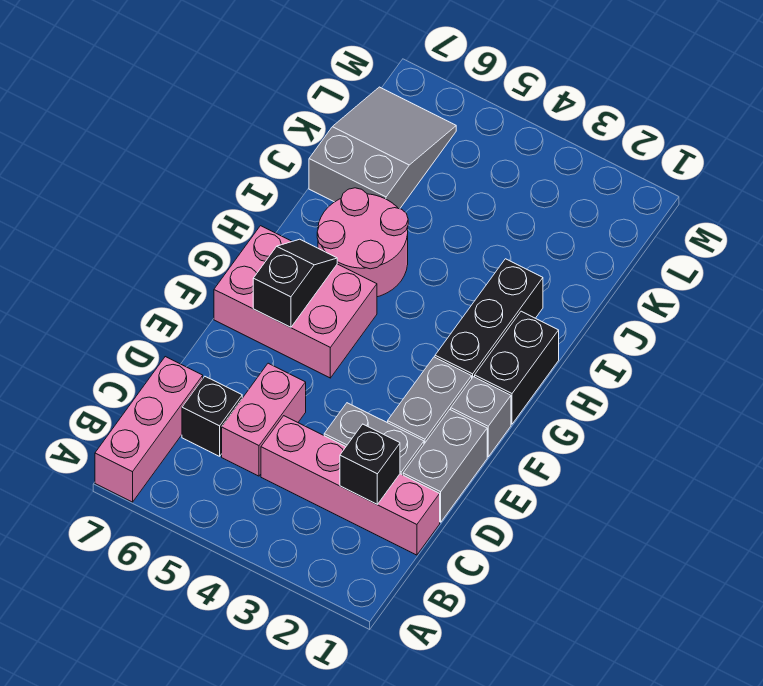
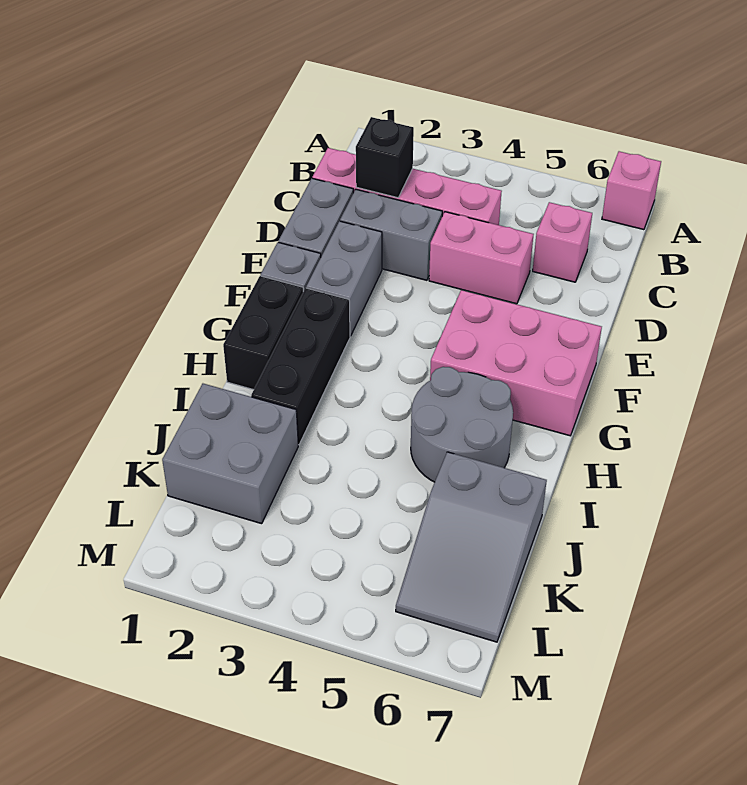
pink brick A7:C7 level 1 -> pink brick A7 level 1
pink brick C5:D5 level 1 -> pink brick D4:D5 level 1
black brick C6 level 1 -> pink brick C6 level 1
black slope F6:G6 level 2 top F -> none
pink round brick H5:I6 level 1 -> grey round brick H5:I6 level 1
none -> grey brick J1:K2 level 1

